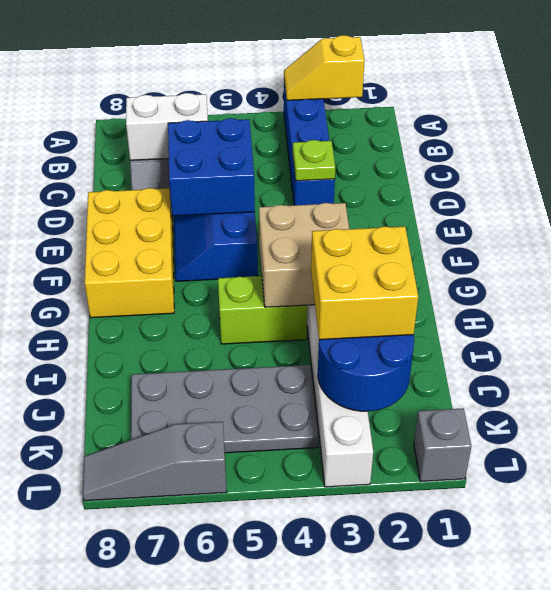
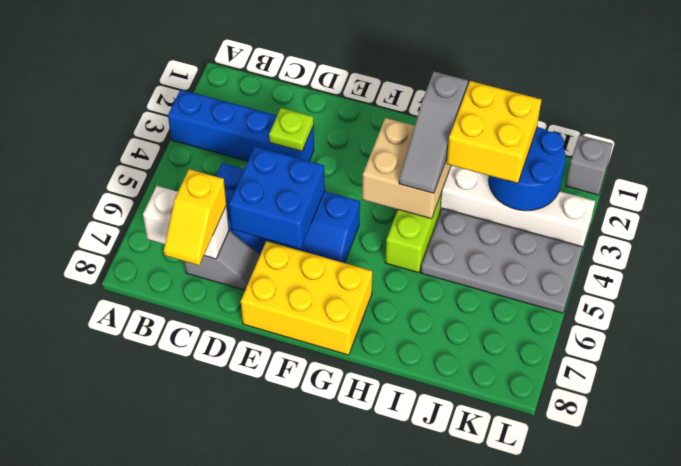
yellow slope A2:A3 level 2 top 2 -> yellow slope C7:C8 level 3 top 7
white brick C6:C7 level 2 -> white brick B7:C7 level 2
grey plate J4:K7 level 1 -> grey plate I4:L5 level 1
grey slope L6:L8 level 1 top 6 -> grey slope H2:H4 level 3 top 2

